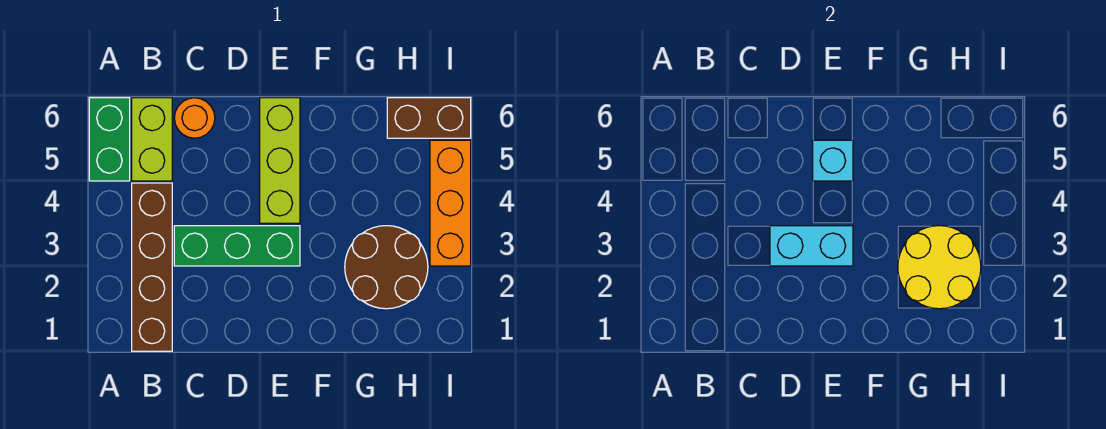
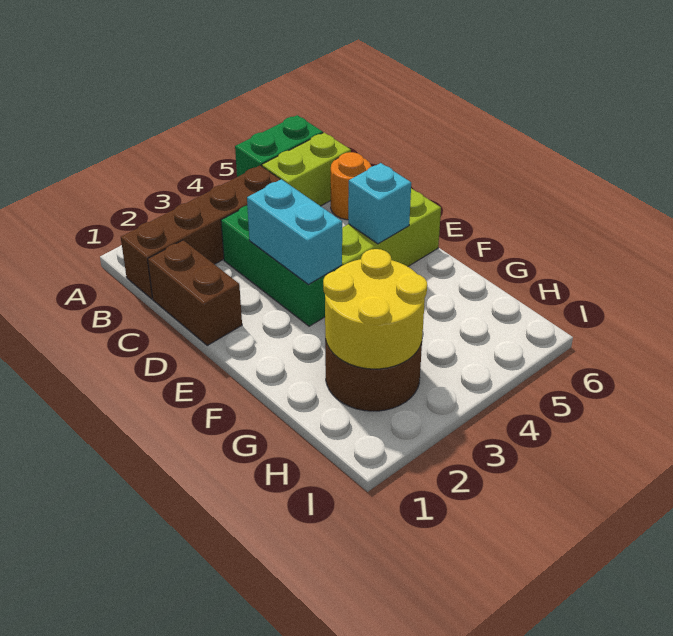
brown brick H6:I6 level 1 -> brown brick C1:D1 level 1
orange brick I3:I5 level 1 -> none

